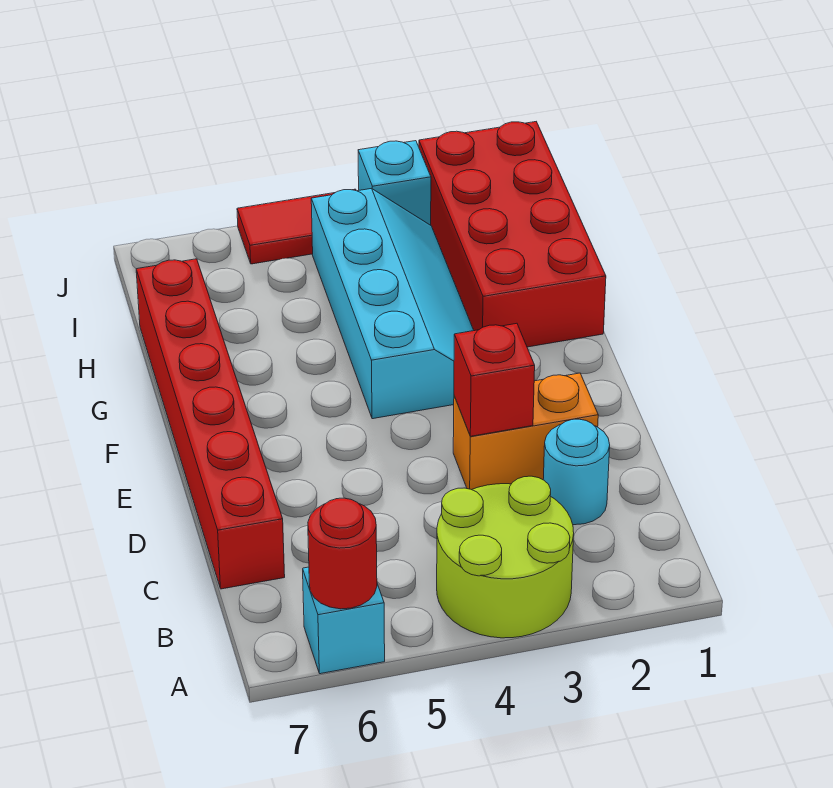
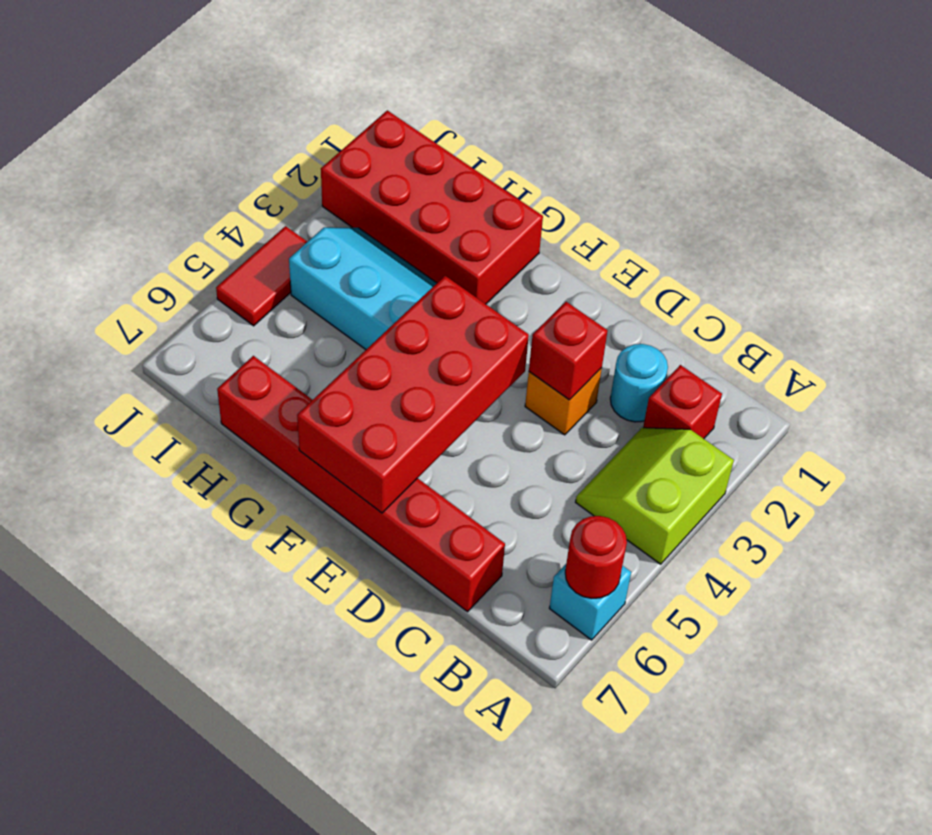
lime round brick A3:B4 level 1 -> lime slope A3:B4 level 1 top A
none -> red brick B2 level 1
orange brick D2:D3 level 1 -> orange brick D3 level 1
none -> red brick E4:F7 level 2
cyan brick J3 level 1 -> none

